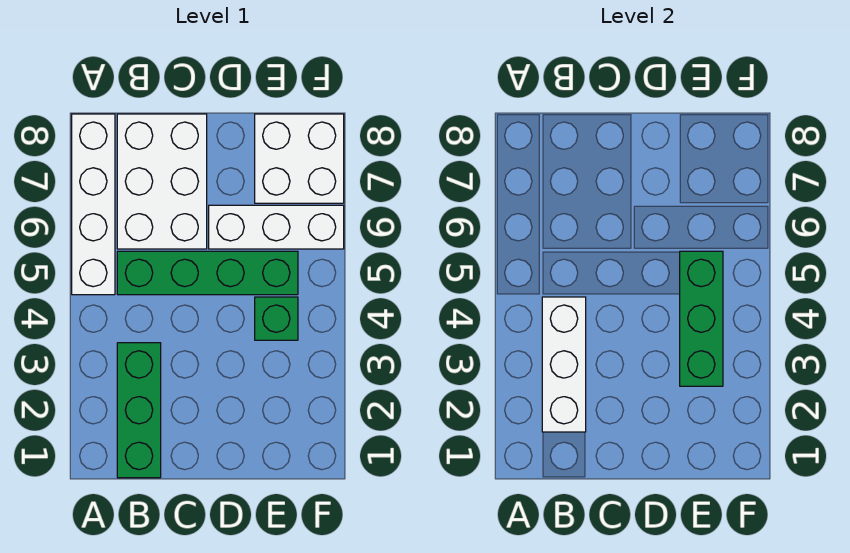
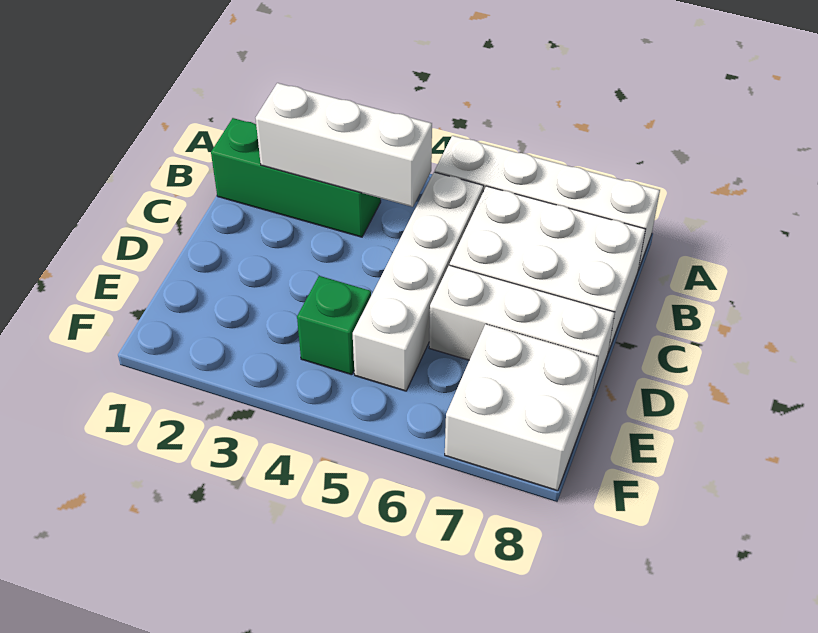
green brick B5:E5 level 1 -> white brick B5:E5 level 1
white brick D6:F6 level 1 -> white brick D6:D8 level 1
green brick E3:E5 level 2 -> none

